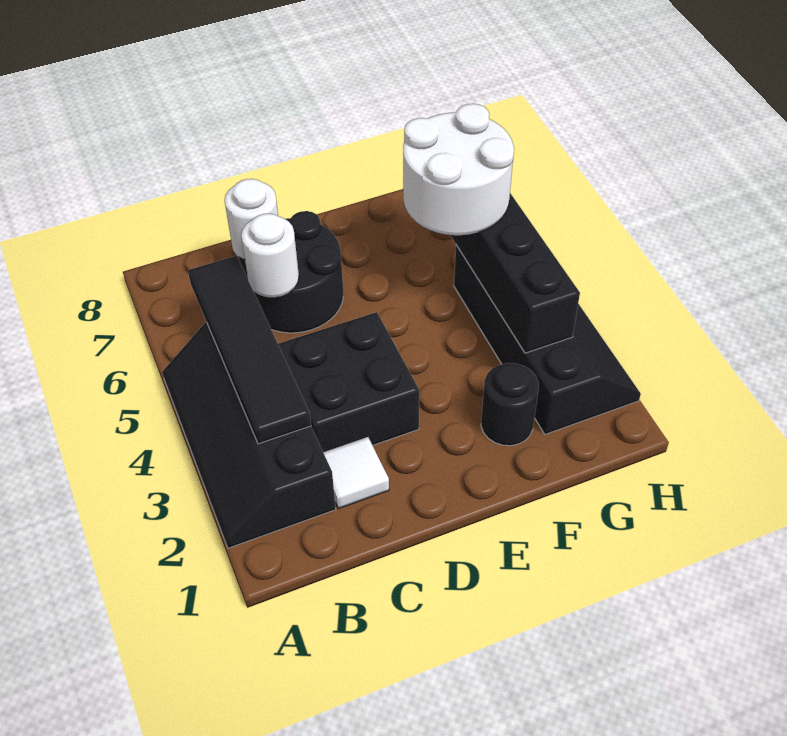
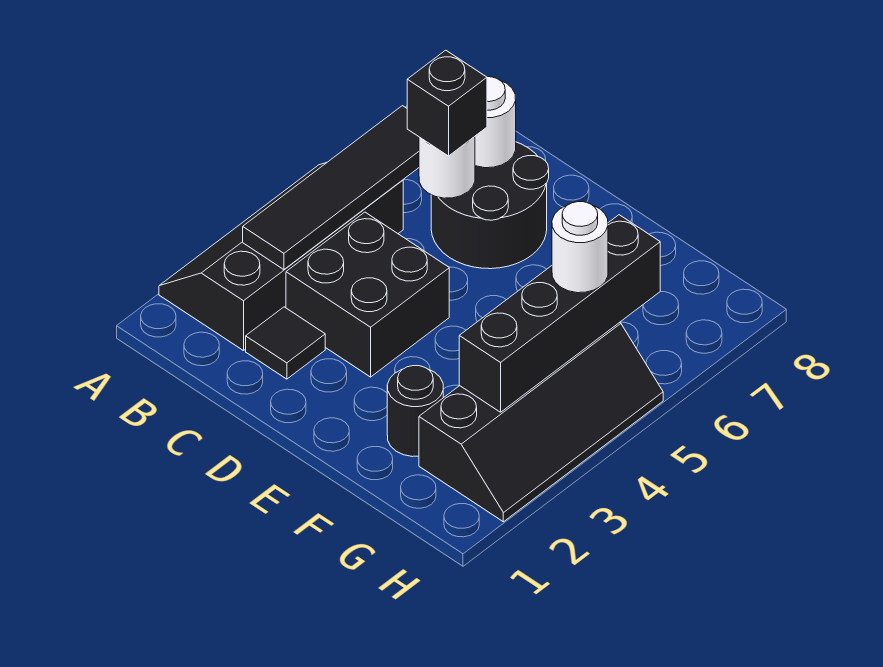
white tile C2 level 1 -> black tile C2 level 1
none -> black brick C6 level 3
white round brick F5:G6 level 3 -> white round brick G5 level 3

